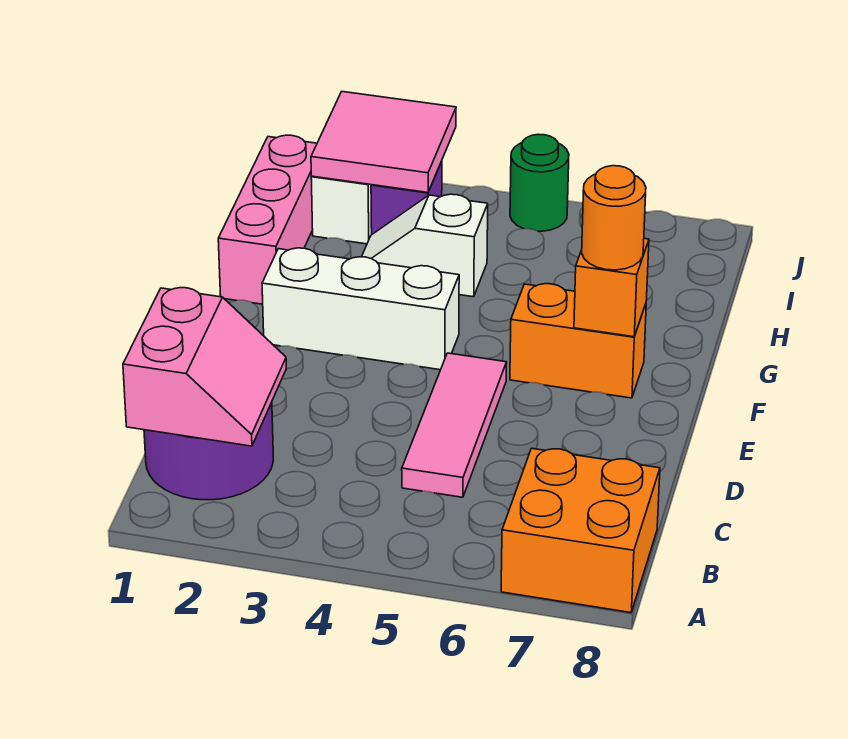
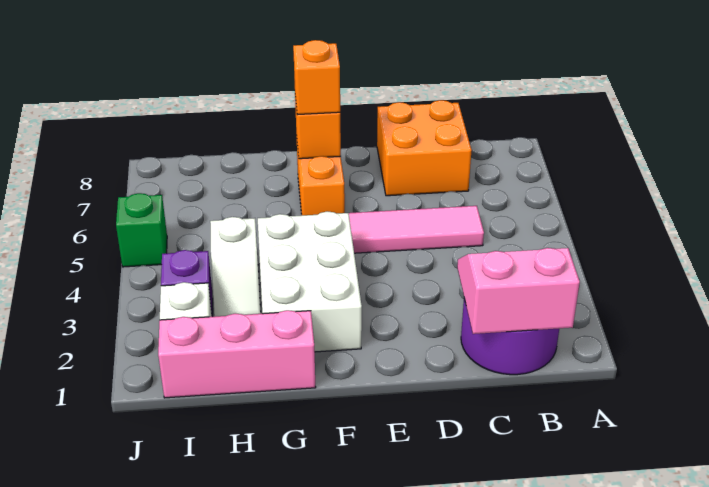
orange brick A7:B8 level 1 -> orange brick C7:D8 level 1
white brick F2:F4 level 1 -> white brick F2:G4 level 1
orange round brick F7 level 3 -> orange brick F7 level 3
pink tile I2:J3 level 2 -> none
green round brick J5 level 1 -> green brick J5 level 1

